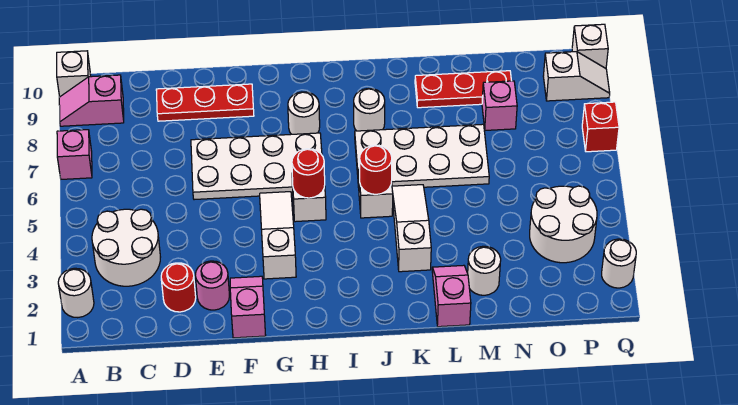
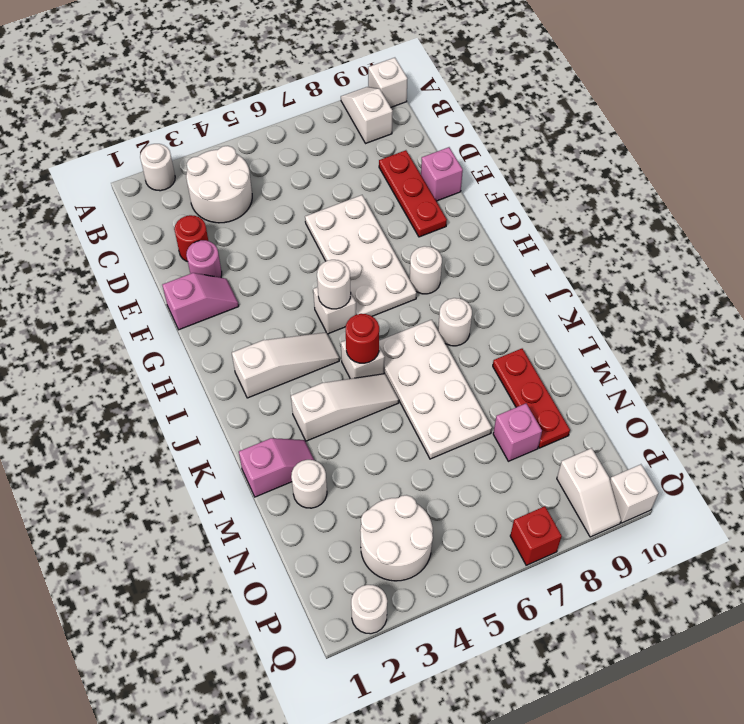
pink brick A7 level 1 -> pink brick E10 level 1
pink slope A9:B9 level 1 top B -> white slope A9:B9 level 1 top B
white slope G3:G5 level 1 top 3 -> white slope I2:I4 level 1 top 2
red round brick H5 level 2 -> white round brick H5 level 2

